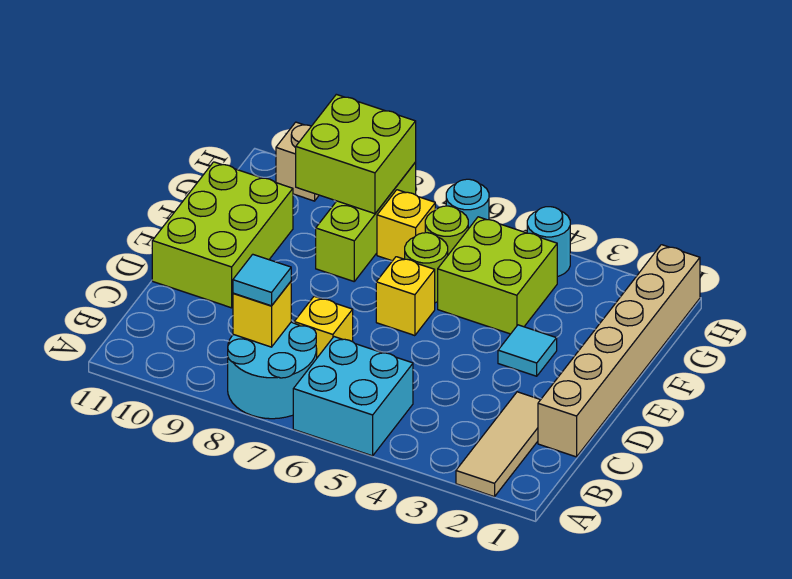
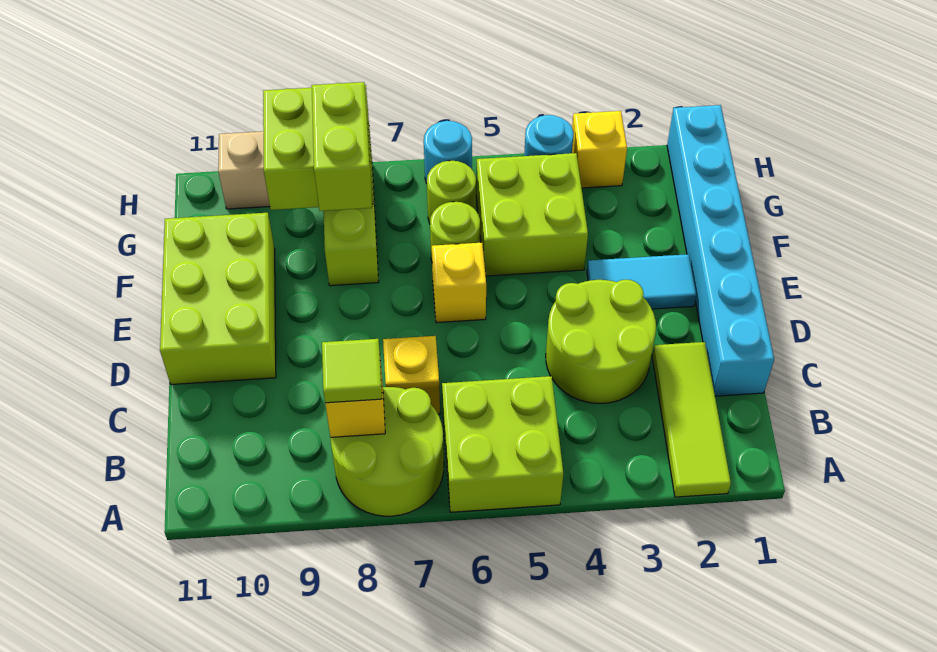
tan tile A2:C2 level 1 -> lime tile A2:C2 level 1
cyan brick A5:B6 level 1 -> lime brick A5:B6 level 1
cyan round brick A7:B8 level 1 -> lime round brick A7:B8 level 1
cyan tile B8 level 3 -> lime tile B8 level 3
tan brick C1:H1 level 1 -> cyan brick C1:H1 level 1
none -> lime round brick C3:D4 level 1
cyan tile E3 level 1 -> cyan tile E2:E3 level 1
none -> lime brick F8:G8 level 3
yellow brick G7 level 1 -> yellow brick H3 level 1

